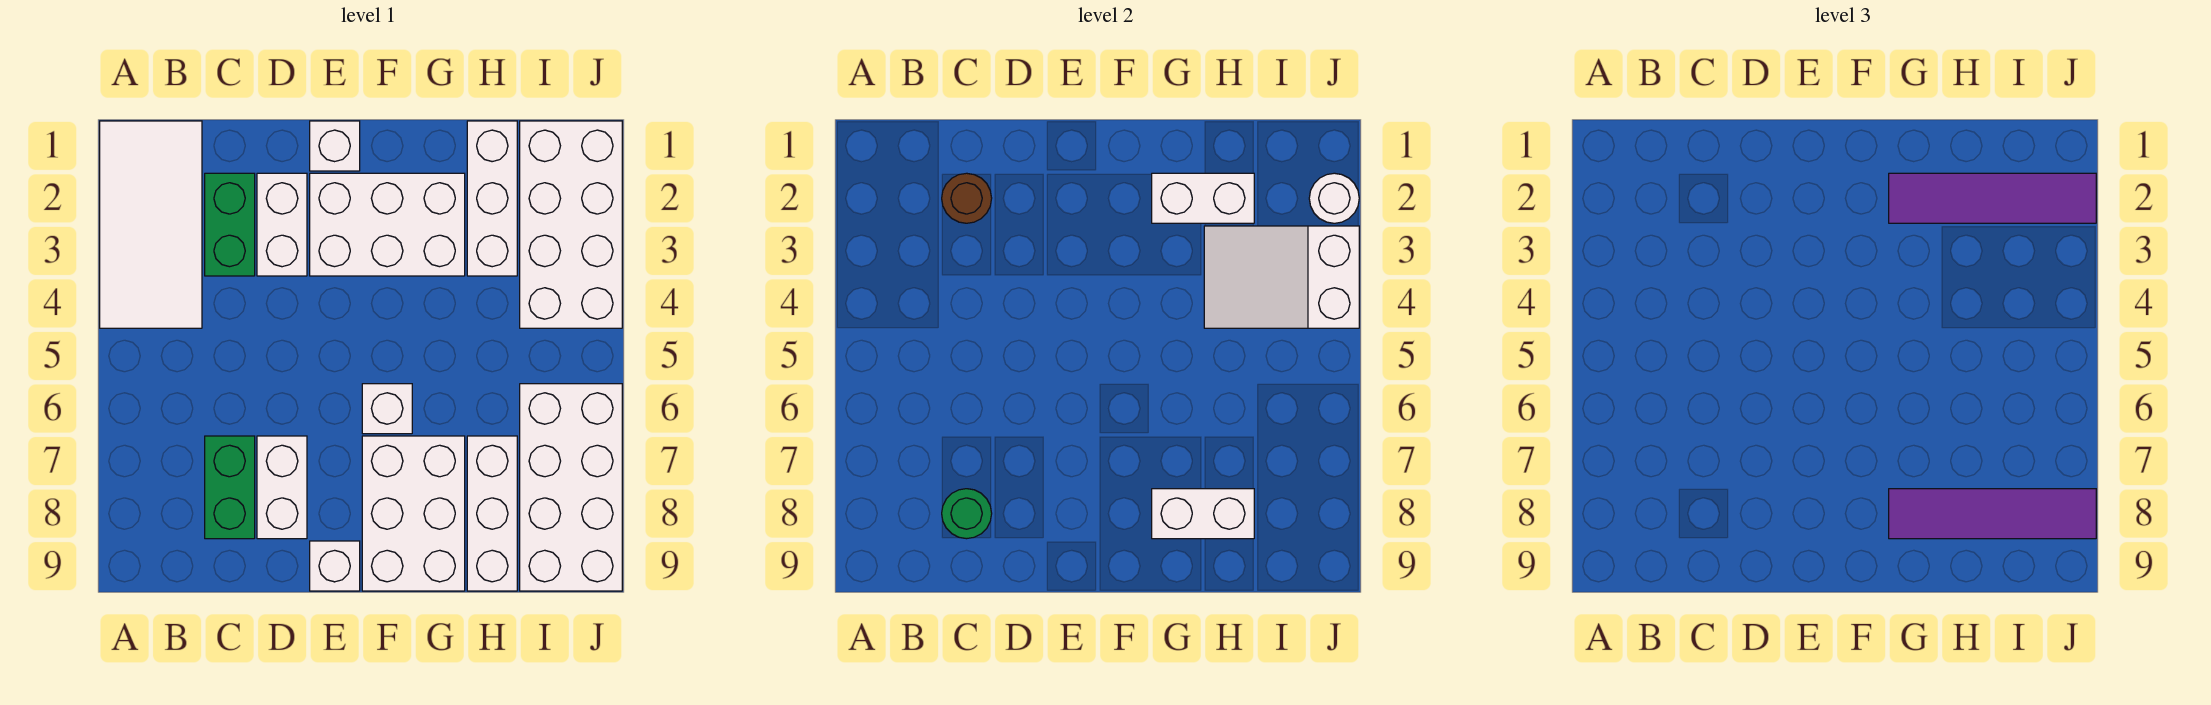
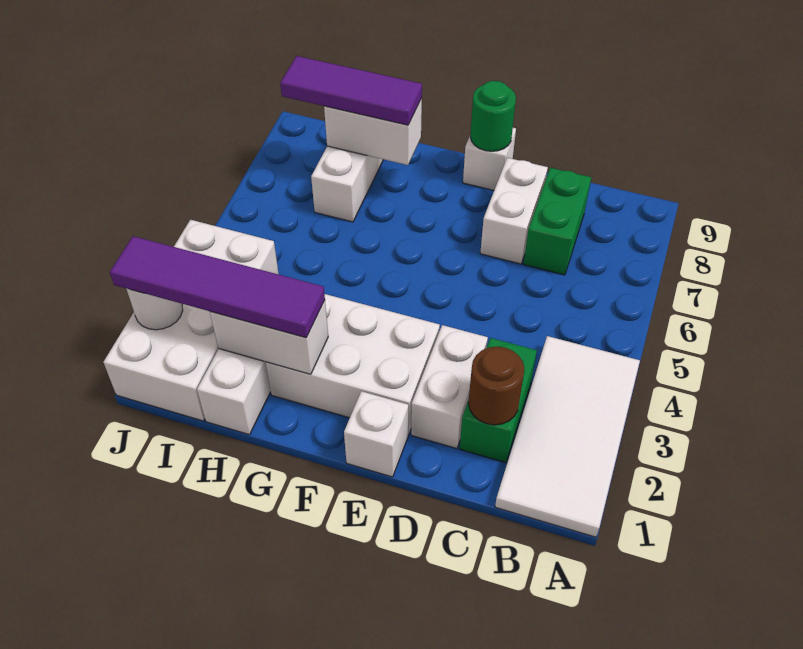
green round brick C8 level 2 -> green round brick E9 level 2
white brick F6 level 1 -> none
white brick F7:G9 level 1 -> none
purple tile G8:J8 level 3 -> purple tile G8:I8 level 3
white slope H3:J4 level 2 top J -> none
white brick I6:J9 level 1 -> none

